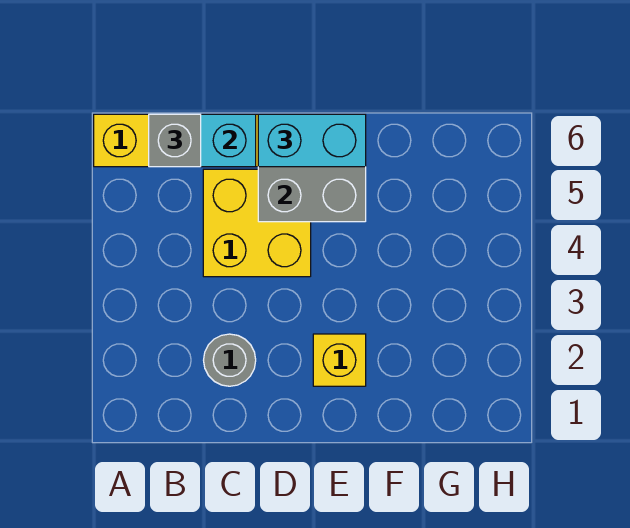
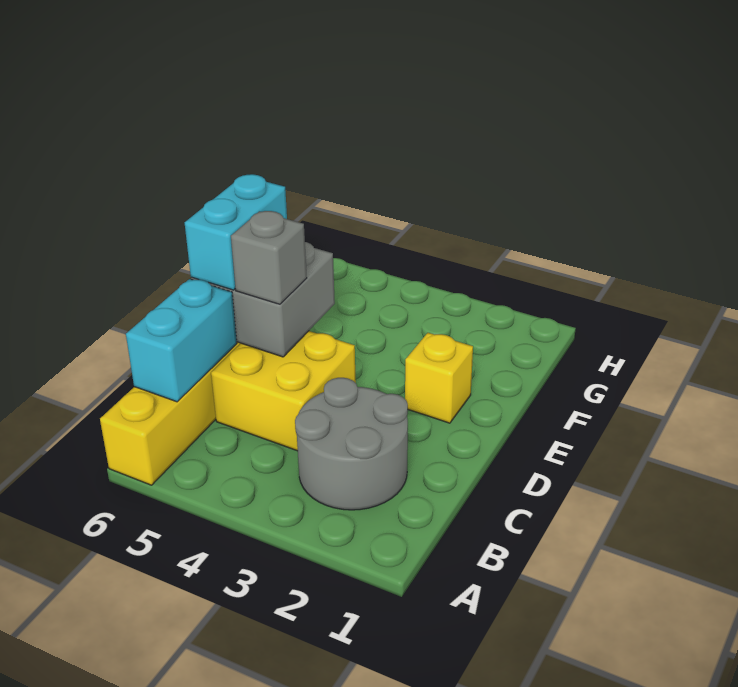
grey brick B6 level 3 -> grey brick D5 level 3
grey round brick C2 level 1 -> grey round brick B2:C3 level 1

